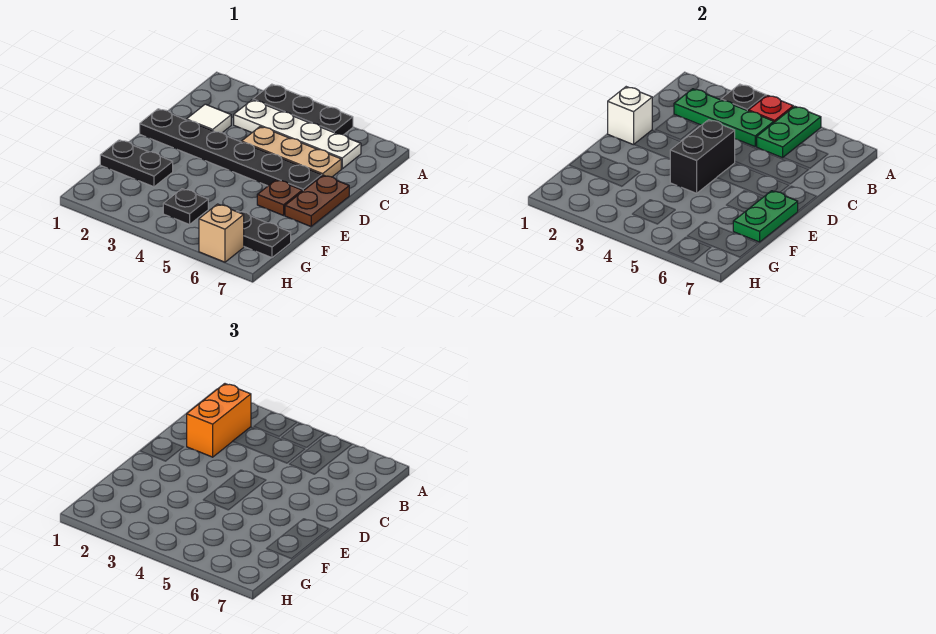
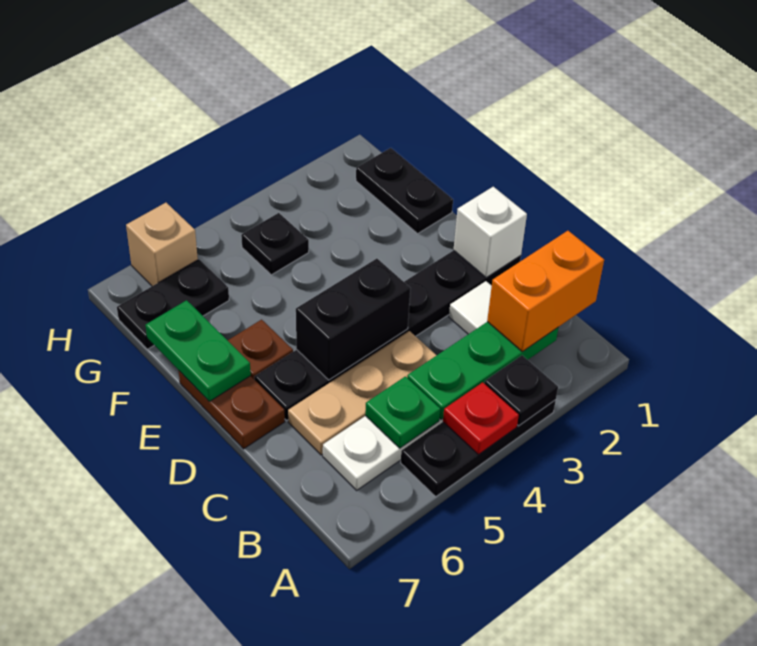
green plate A5:B5 level 2 -> green plate B5 level 2
orange brick B2:C2 level 3 -> orange brick B1:B2 level 3
black brick D4:E4 level 2 -> black brick D4:D5 level 2
black plate F1:F2 level 1 -> black plate F1:G1 level 1

